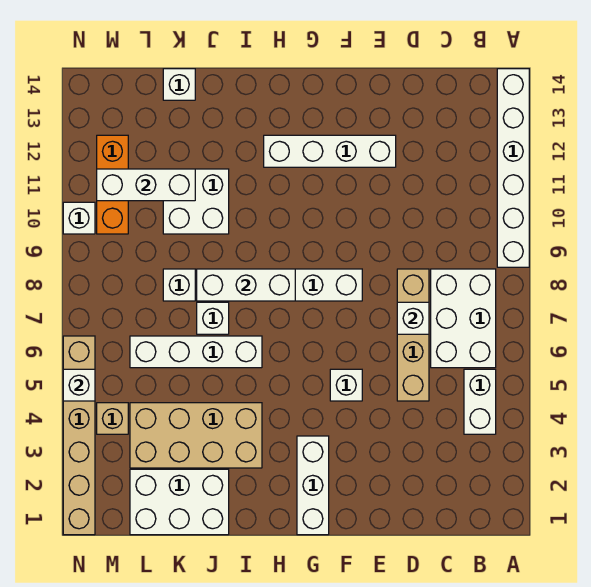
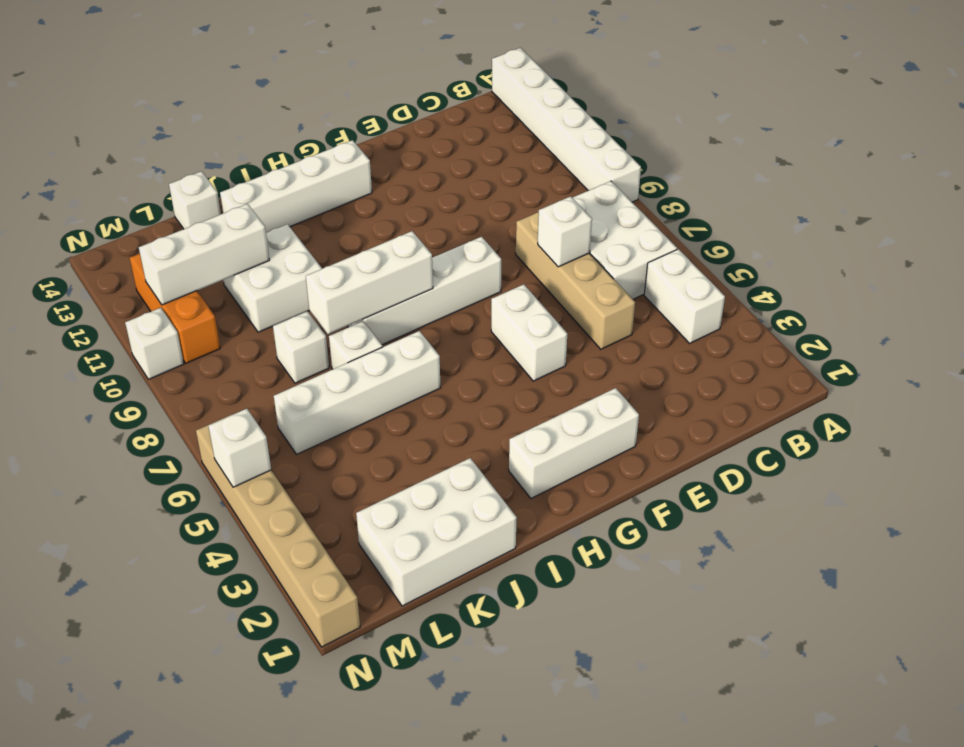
white brick E12:H12 level 1 -> white brick G13:J13 level 1
white brick F5 level 1 -> white brick F5:F6 level 1
white brick G1:G3 level 1 -> white brick F2:H2 level 1
tan brick I3:L4 level 1 -> none
tan brick M4 level 1 -> none

